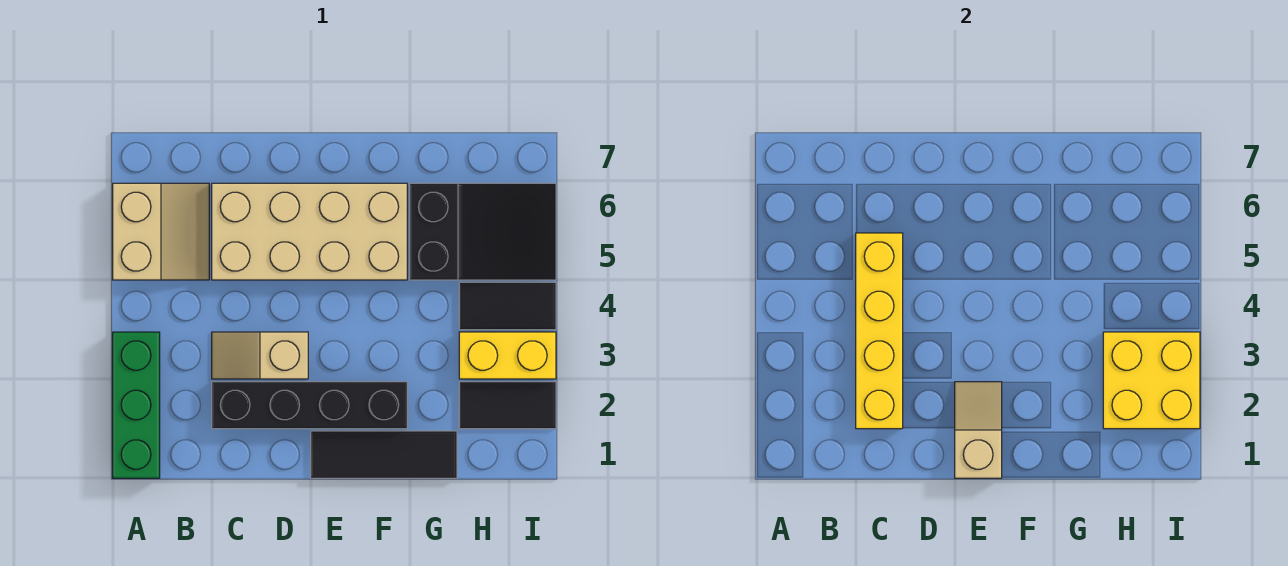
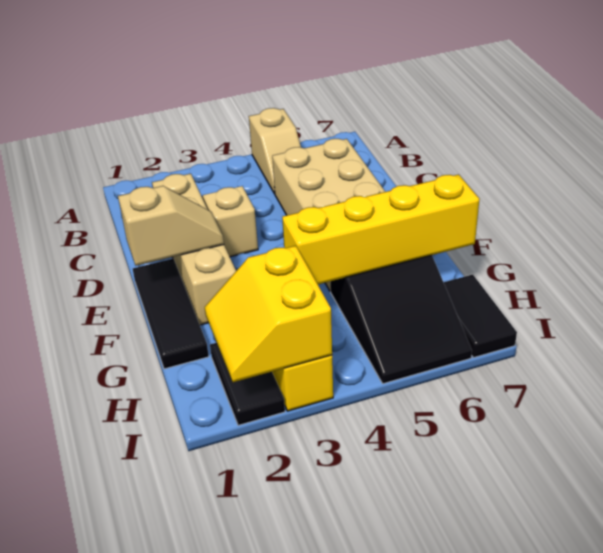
green brick A1:A3 level 1 -> none
tan slope A5:B6 level 1 top A -> tan slope A5:B5 level 1 top A
black brick C2:F2 level 1 -> tan brick C2:F2 level 1
yellow brick C2:C5 level 2 -> yellow brick G4:G7 level 2
yellow brick H2:I3 level 2 -> yellow slope H2:I3 level 2 top 3
black tile H4:I4 level 1 -> black tile H7:I7 level 1

